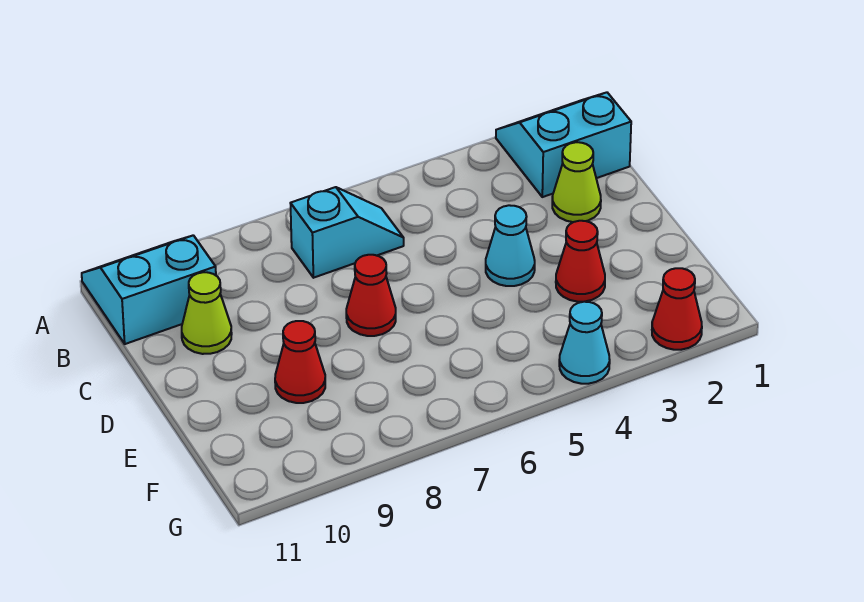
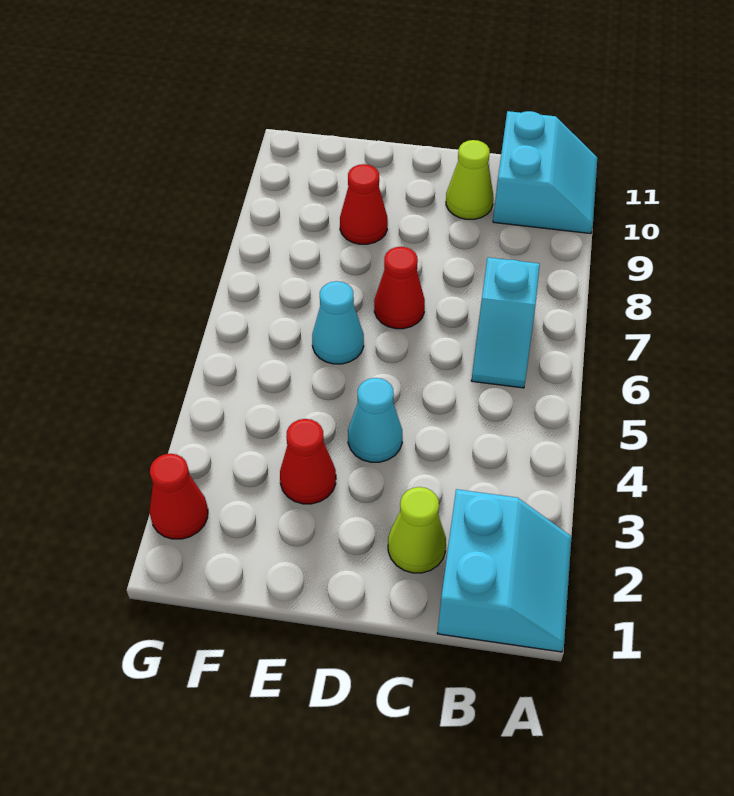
cyan cone G4 level 1 -> cyan cone E6 level 1

